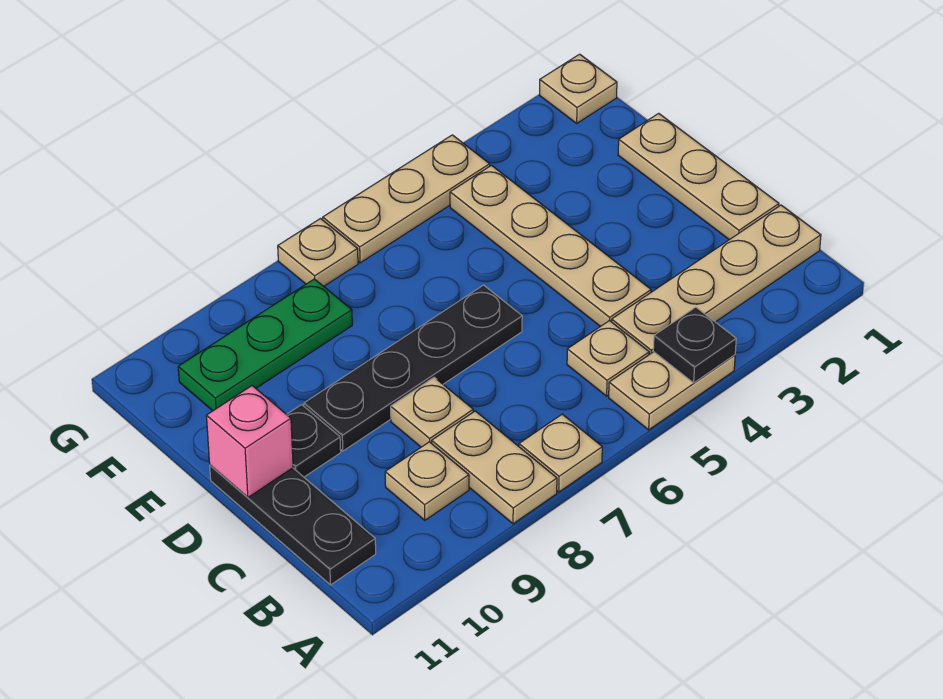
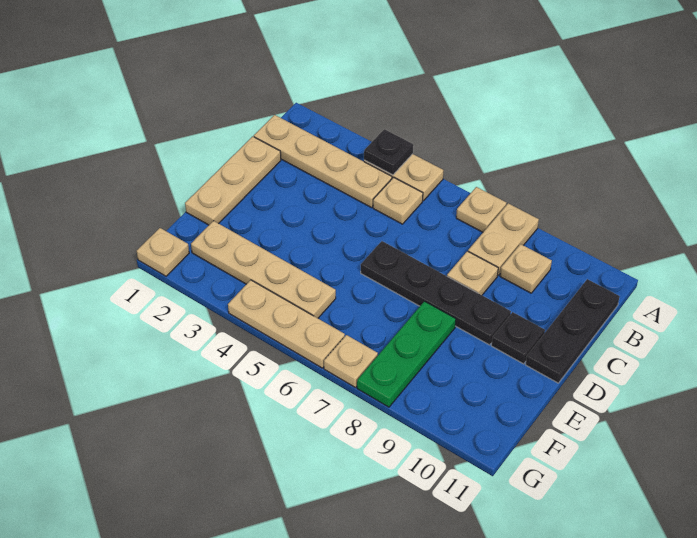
tan plate C4:F4 level 1 -> tan plate F2:F5 level 1
pink brick D11 level 2 -> none
green plate F8:F10 level 1 -> green plate E8:G8 level 1

